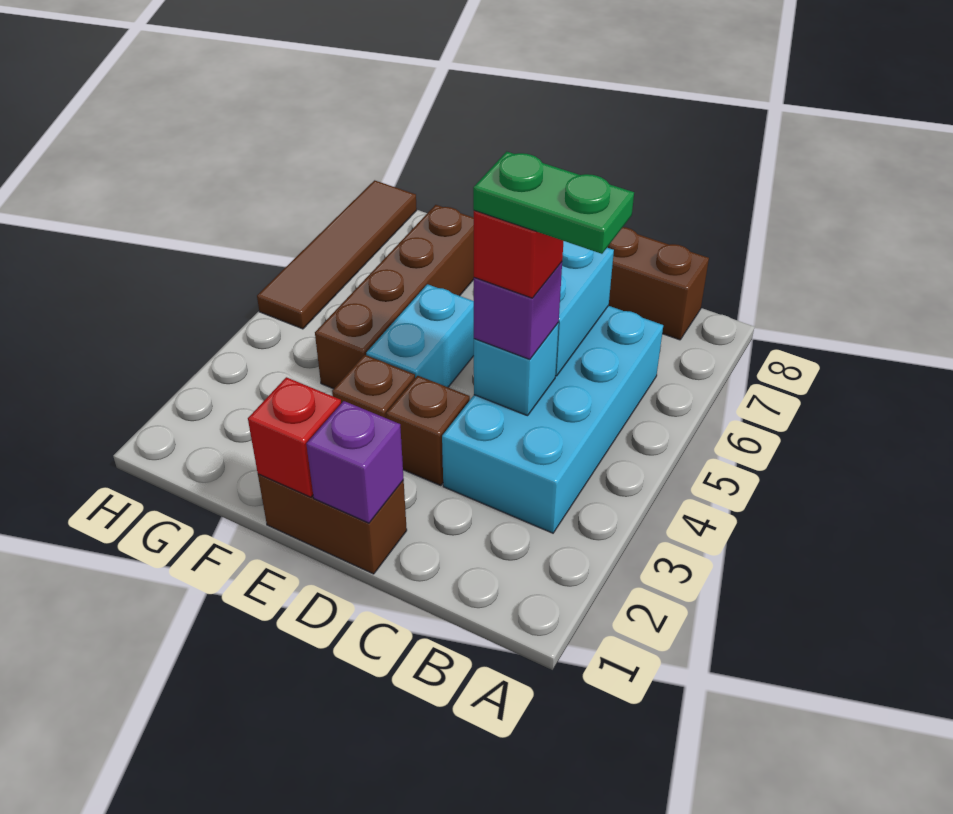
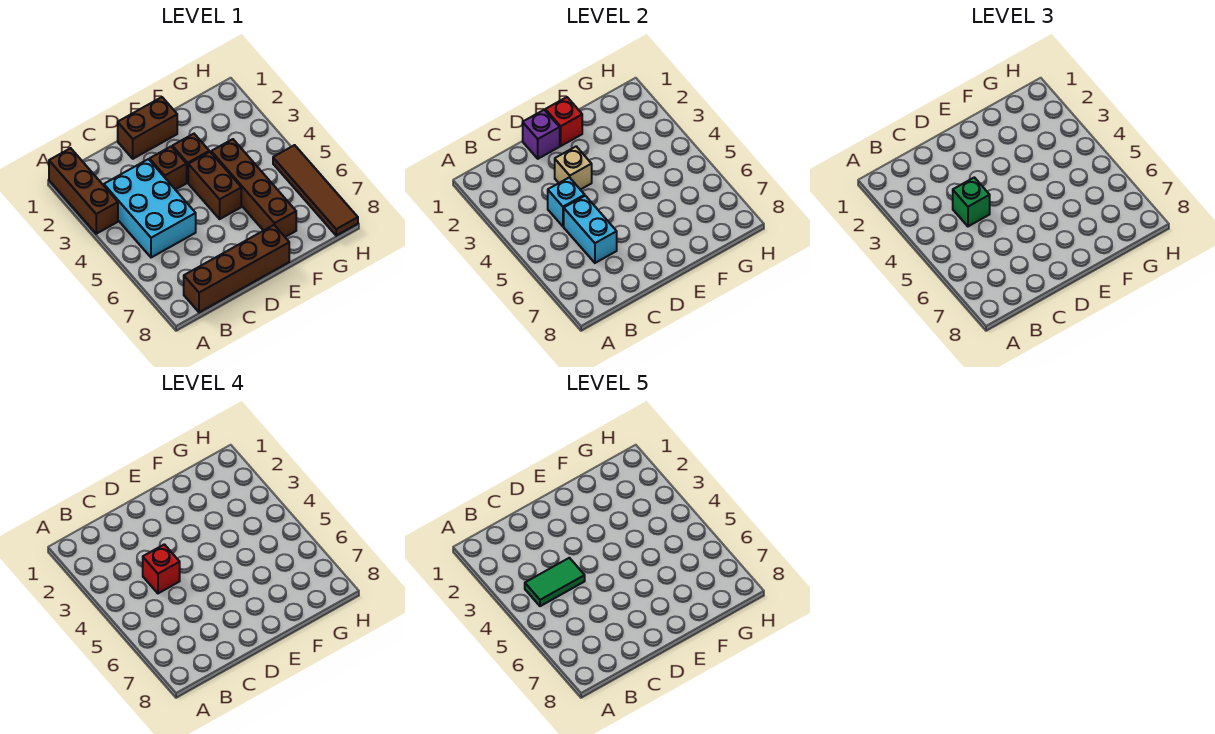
none -> brown brick A1:A3 level 1
cyan brick B3:C6 level 1 -> cyan brick B3:C5 level 1
green plate B4:C4 level 5 -> green tile B4:C4 level 5
purple brick C4 level 3 -> green brick C4 level 3
none -> tan brick D3 level 2
cyan brick E4:E5 level 1 -> brown brick E4:E5 level 1

